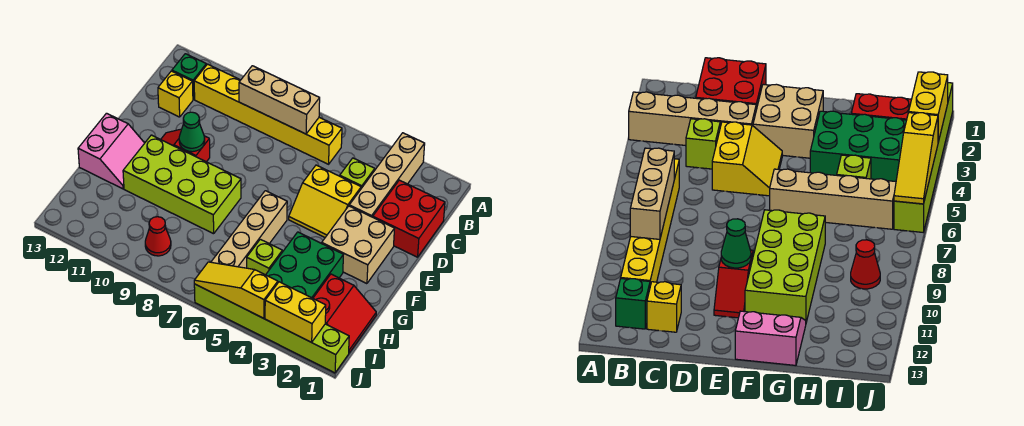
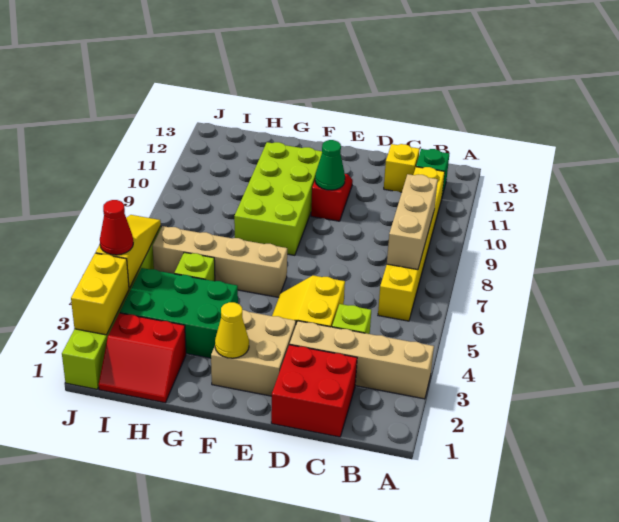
none -> yellow cone F2 level 2
pink slope F12:G13 level 1 top 13 -> none
red cone I9 level 1 -> red cone J4 level 3

